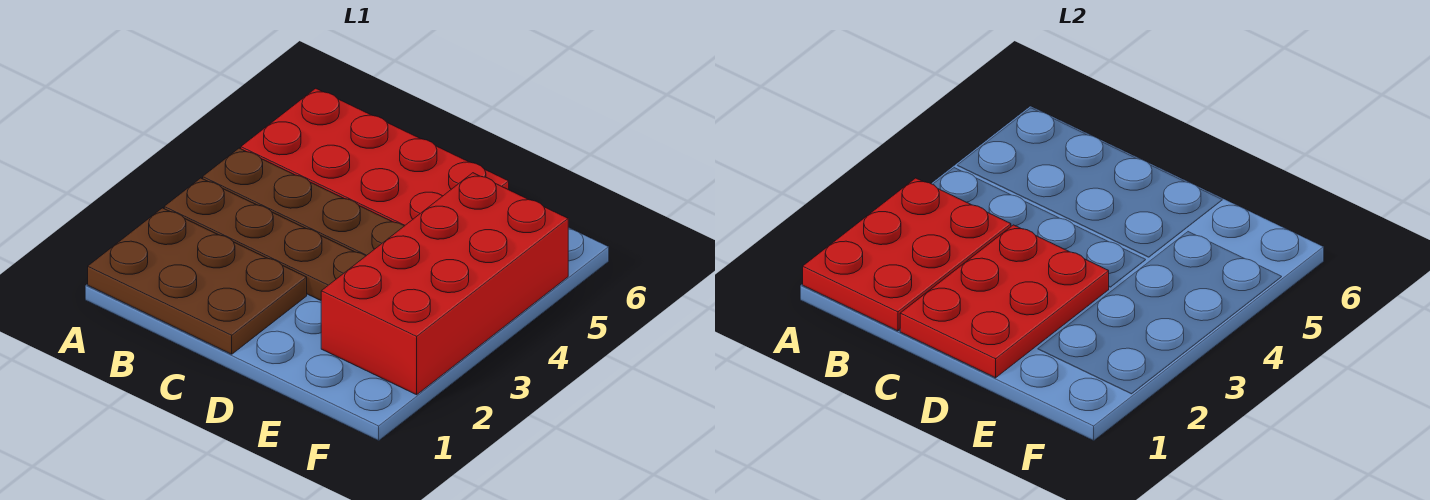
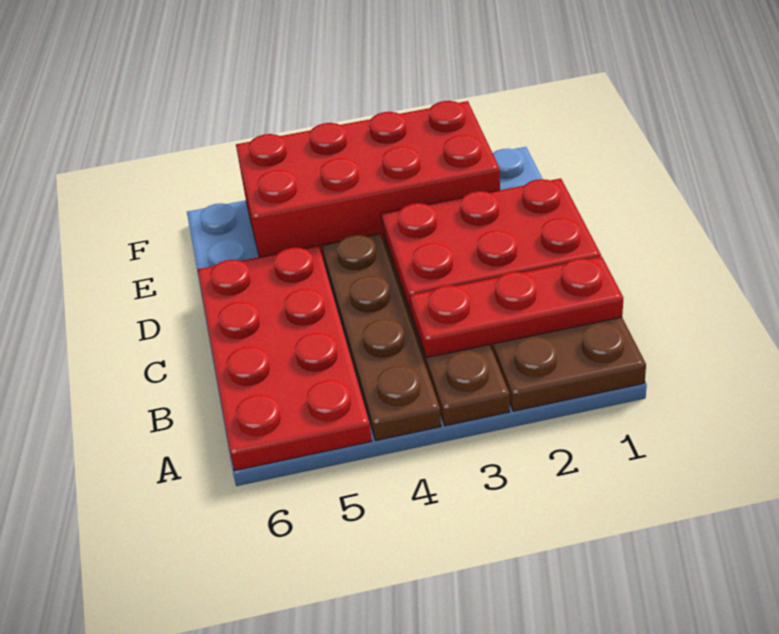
red plate A1:B3 level 2 -> red plate B1:B3 level 2

